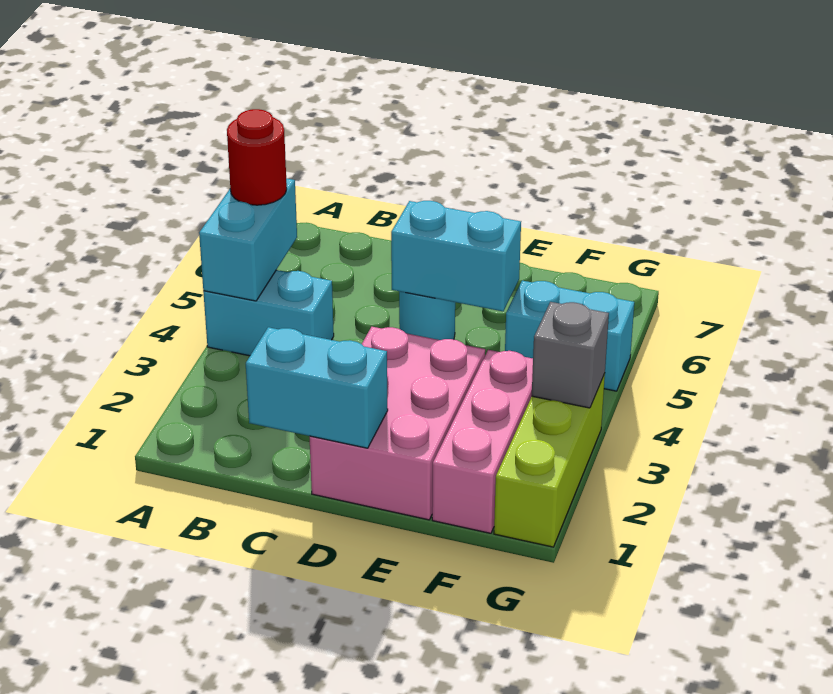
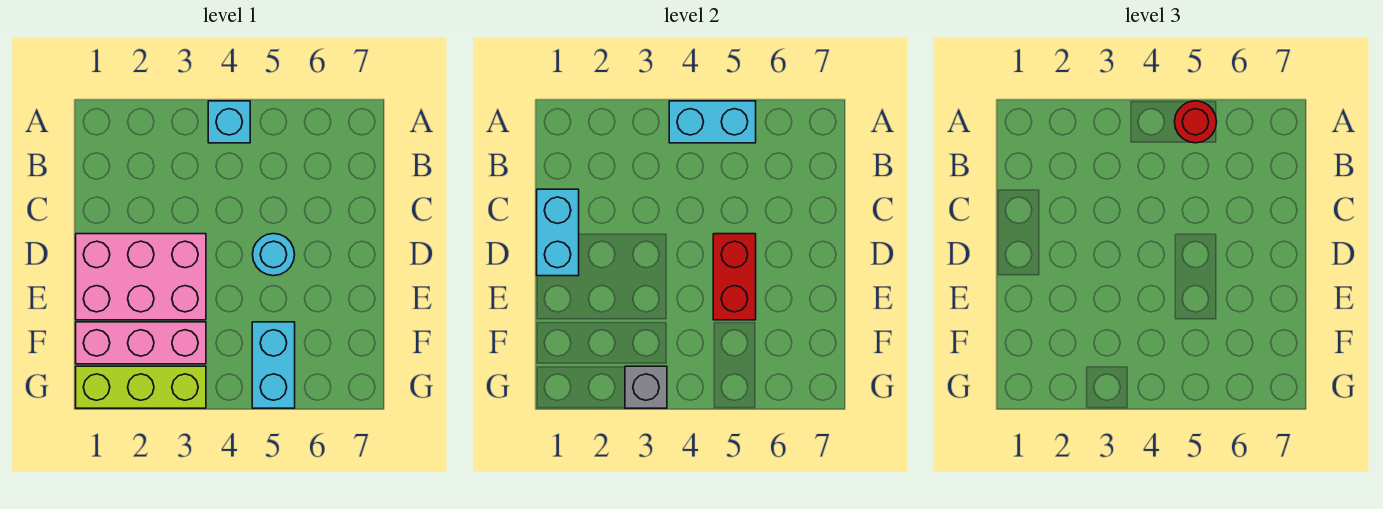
cyan brick A4:B4 level 1 -> cyan brick A4 level 1
cyan brick D5:E5 level 2 -> red brick D5:E5 level 2

